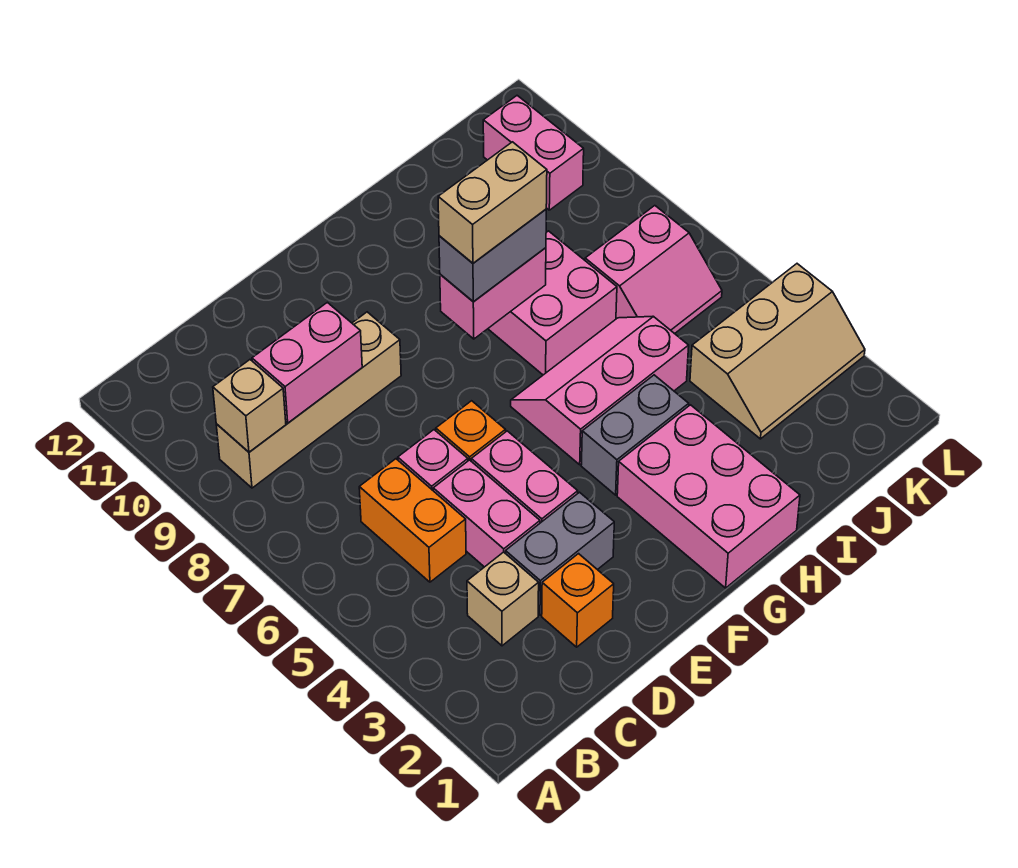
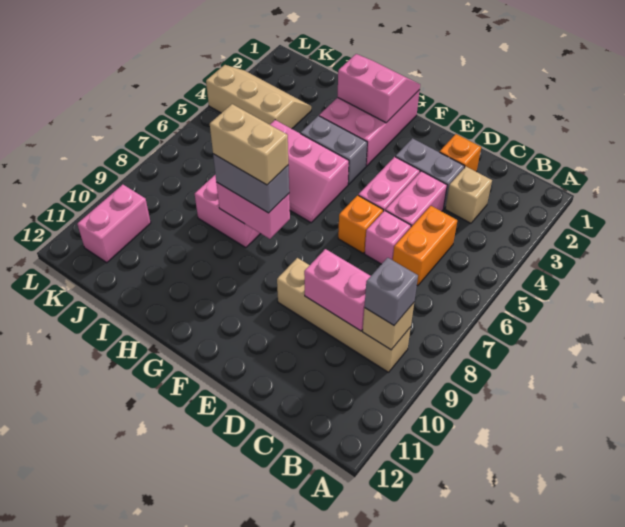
none -> grey brick B9 level 3
pink slope J6:K7 level 1 top 7 -> pink slope G1:H2 level 2 top 2

